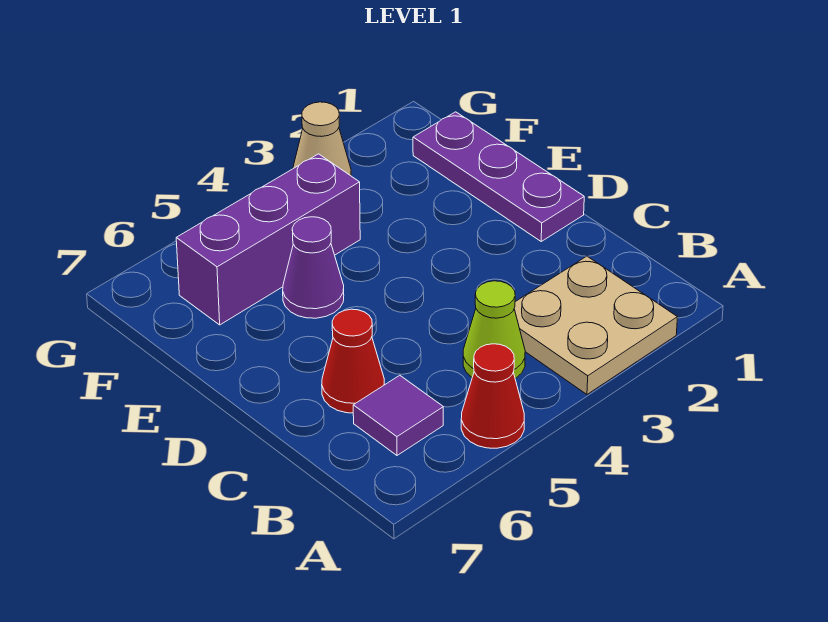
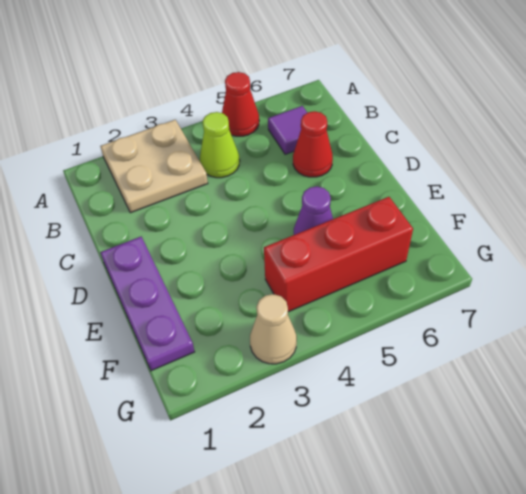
purple brick F4:F6 level 1 -> red brick F4:F6 level 1

